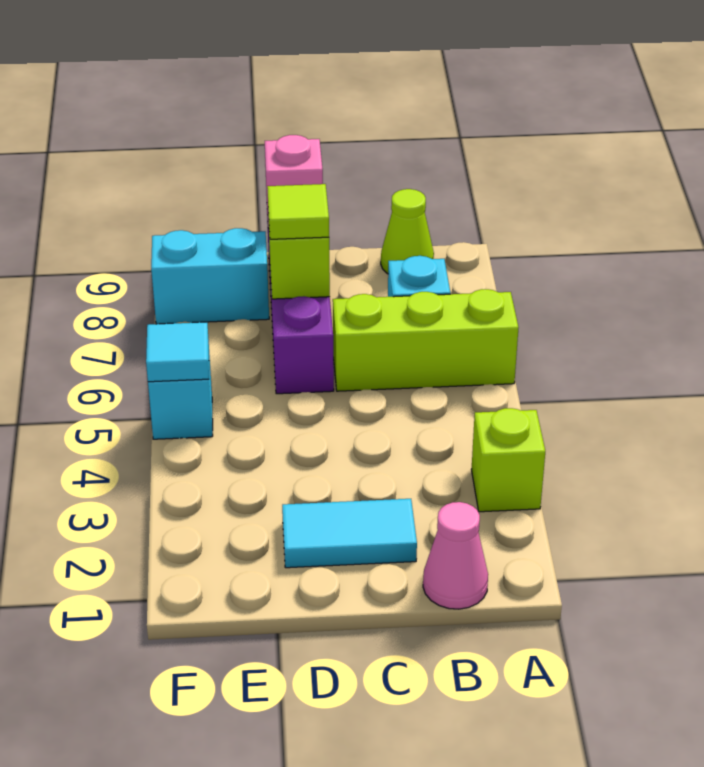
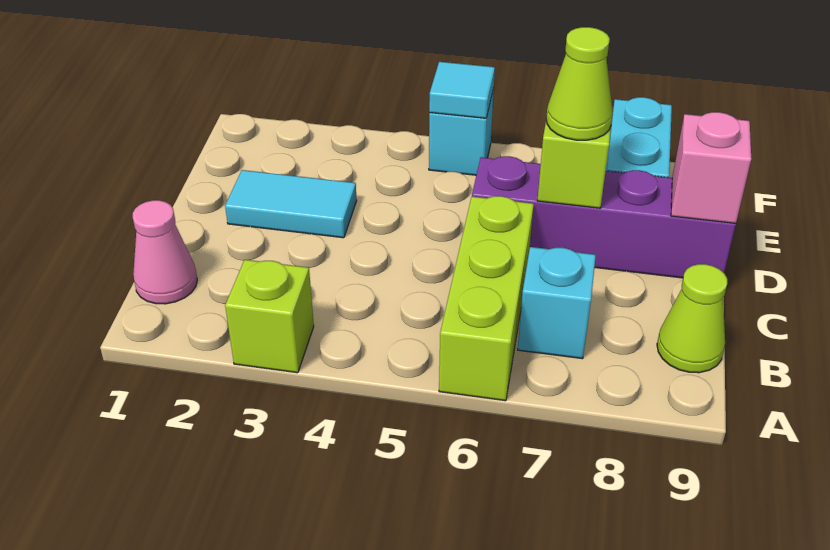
cyan tile C2:D2 level 1 -> cyan tile D2:D3 level 1
lime tile D7 level 3 -> lime cone D7 level 3

